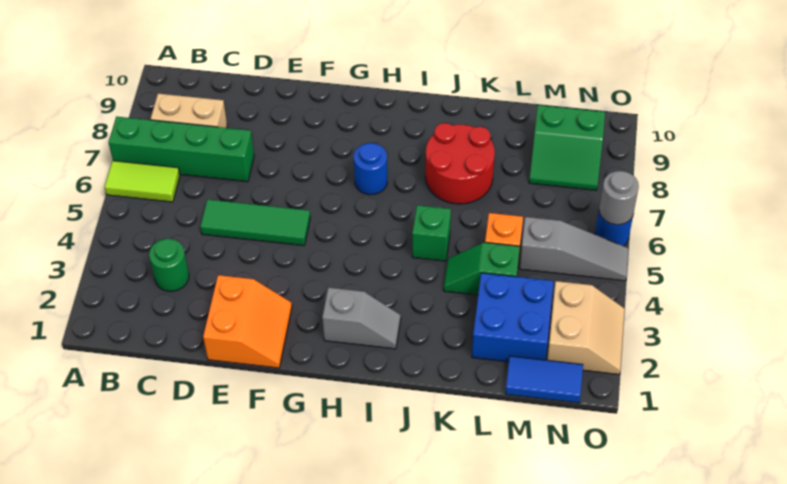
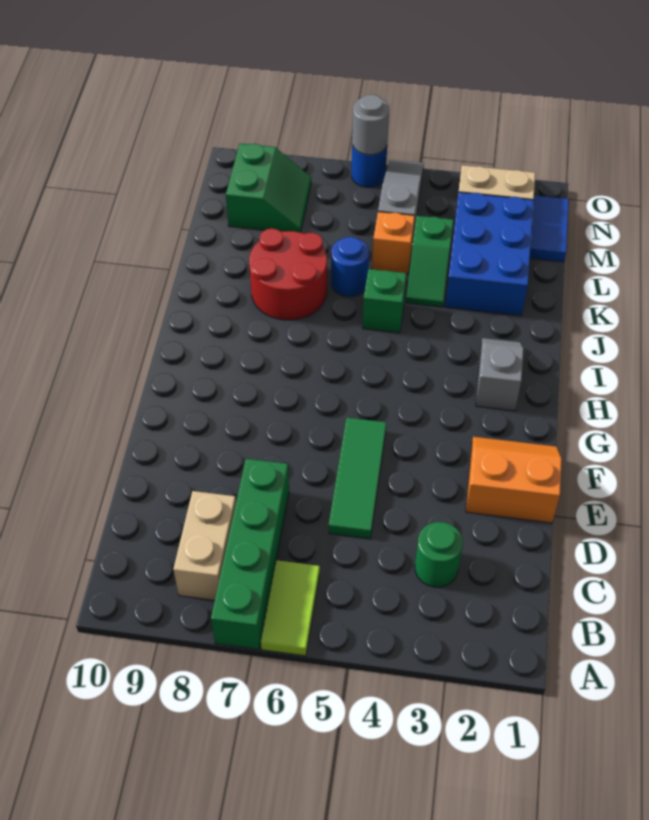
blue round brick H7 level 1 -> blue round brick K6 level 1
blue brick L2:M3 level 1 -> blue brick K2:M3 level 1

